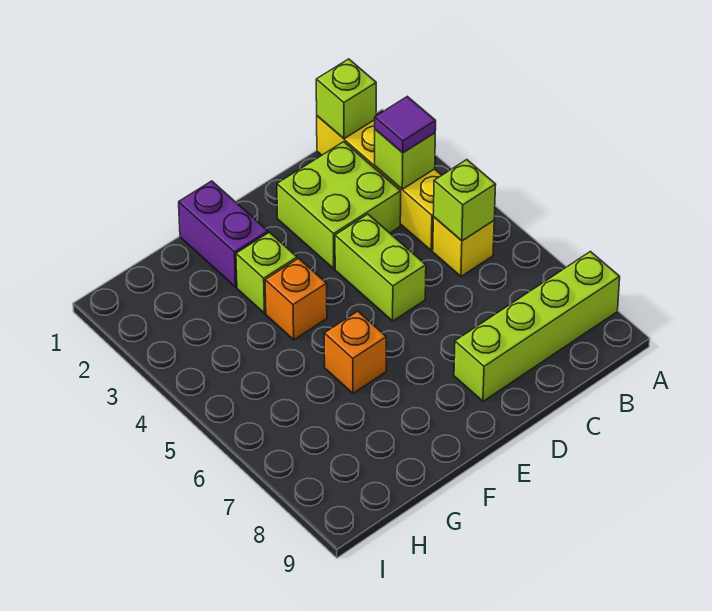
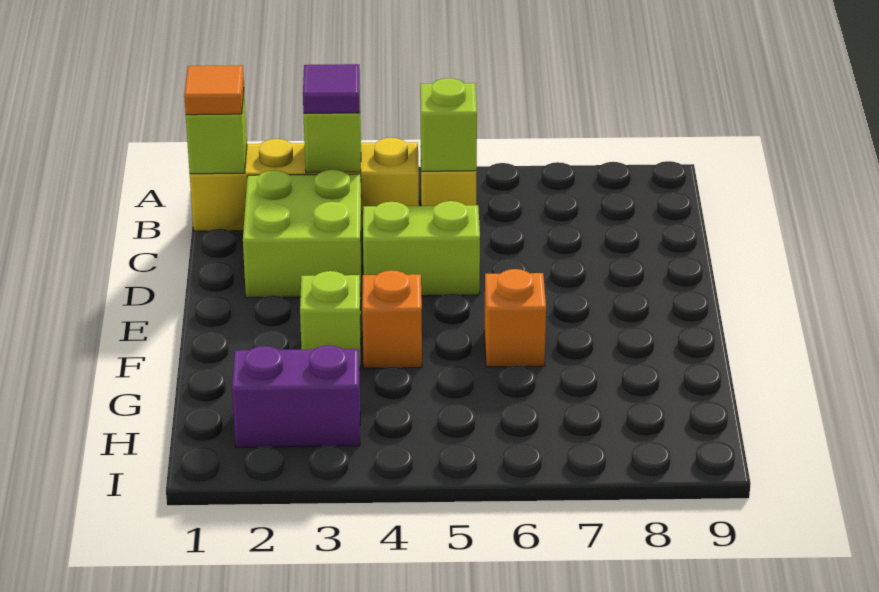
lime brick A8:D8 level 1 -> none
none -> orange tile B1 level 3
purple brick F1:F2 level 1 -> purple brick H2:H3 level 1

